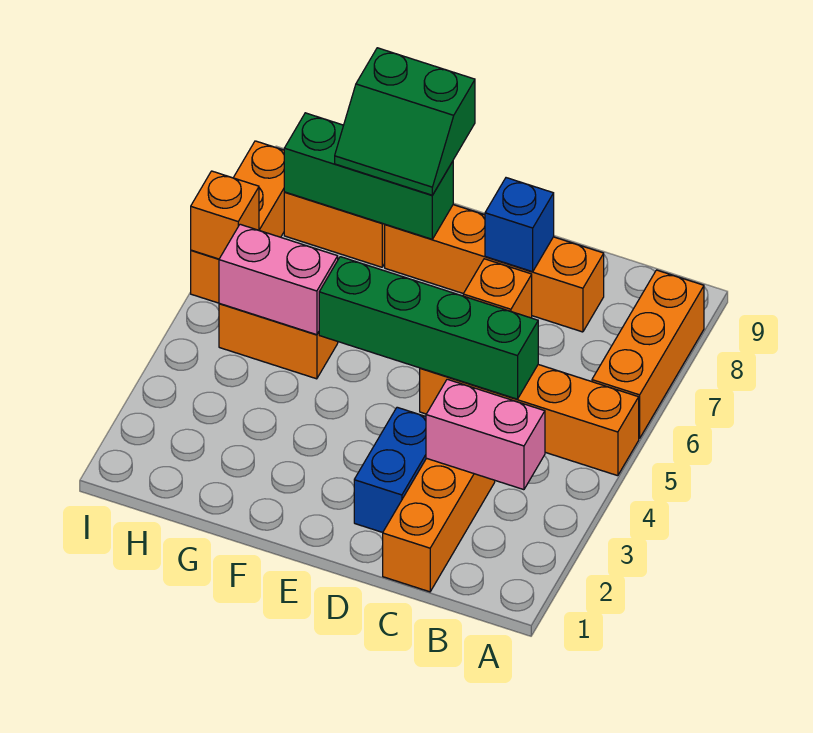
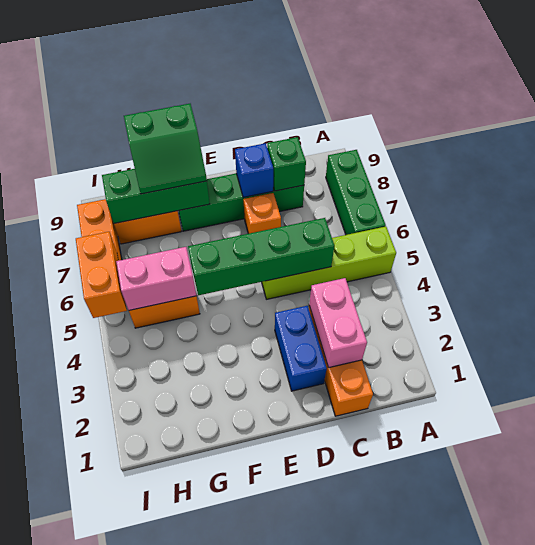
orange brick A5:D5 level 1 -> lime brick A5:D5 level 1
orange brick A6:A8 level 1 -> green brick A6:A8 level 1
pink brick B3:C3 level 2 -> pink brick C2:C3 level 2
orange brick C8:F8 level 1 -> green brick C8:F8 level 1
none -> green brick C8 level 2
orange brick I6 level 2 -> orange brick I5:I6 level 2

